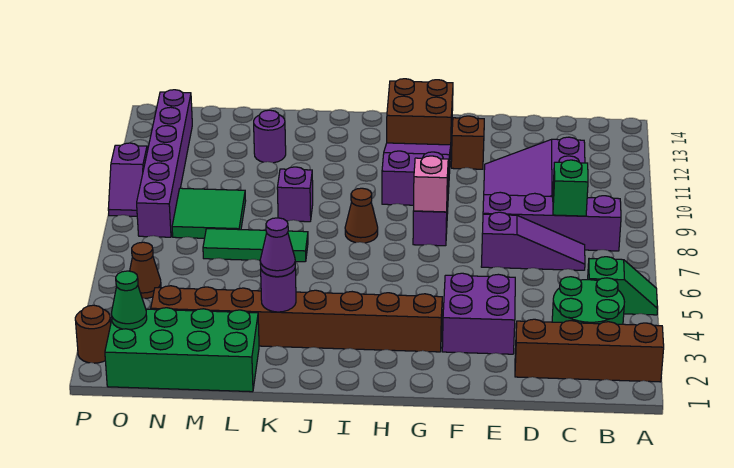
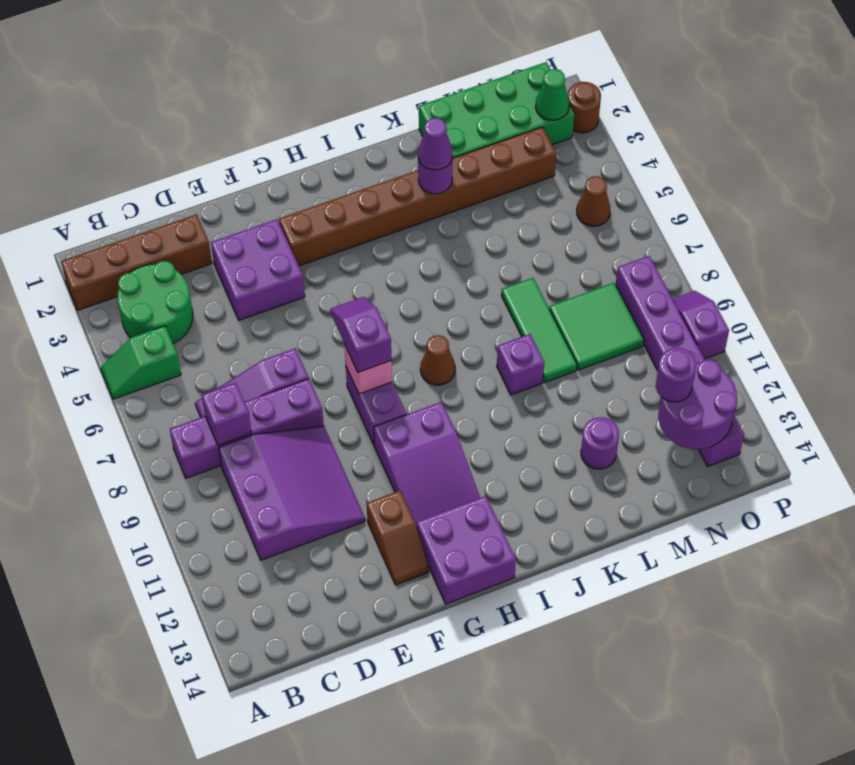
green brick C8 level 2 -> purple brick C8 level 2
none -> purple slope G7:G8 level 3 top 8
brown brick G13:H14 level 1 -> purple brick G13:H14 level 1
green tile K7:M7 level 1 -> green tile L7:L9 level 1
none -> purple round brick N12:O13 level 2
none -> purple round brick N12 level 3

